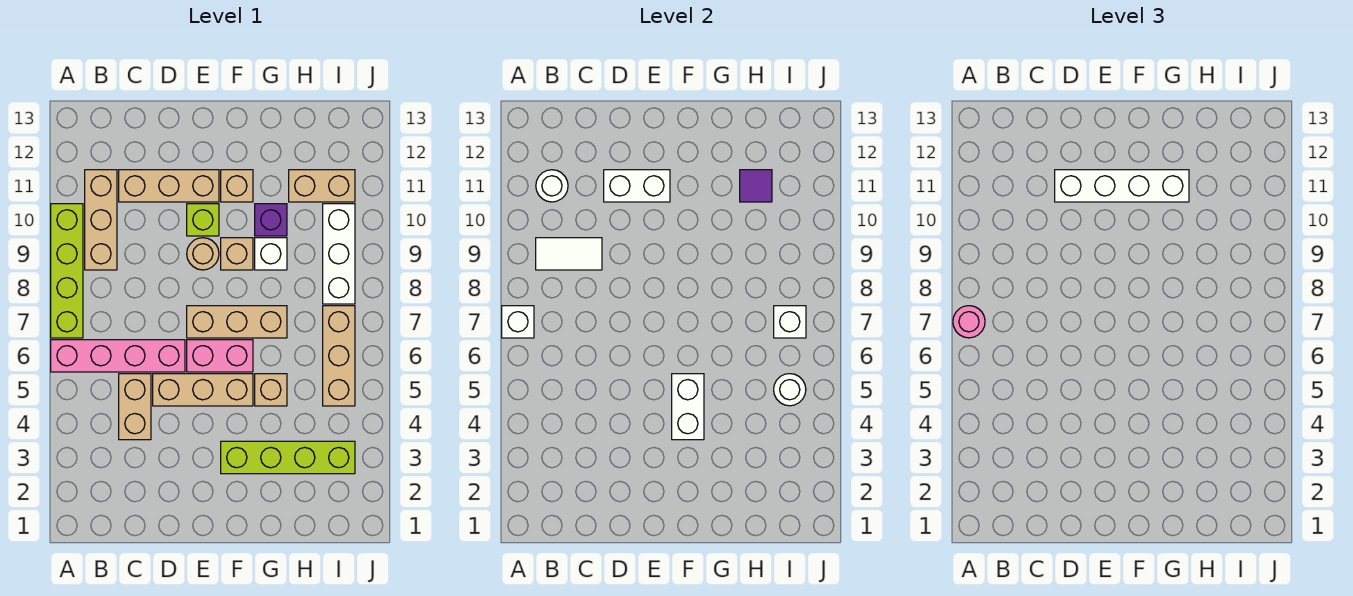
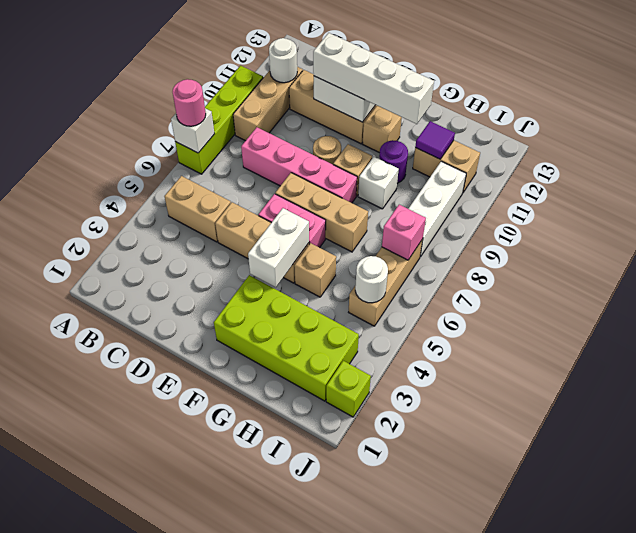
pink brick A6:D6 level 1 -> pink brick C8:F8 level 1
white tile B9:C9 level 2 -> none
tan brick C4:C5 level 1 -> tan brick B5:C5 level 1
lime brick E10 level 1 -> lime brick J2 level 1
lime brick F3:I3 level 1 -> lime brick F2:I3 level 1
purple brick G10 level 1 -> purple round brick G10 level 1
white brick I7 level 2 -> pink brick I7 level 2

